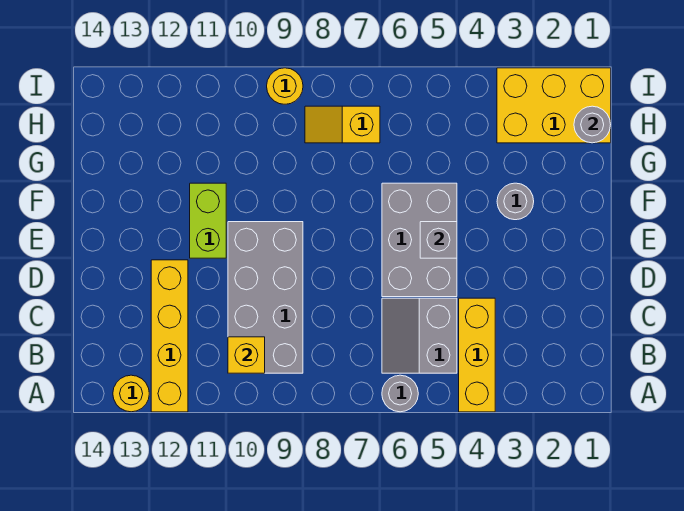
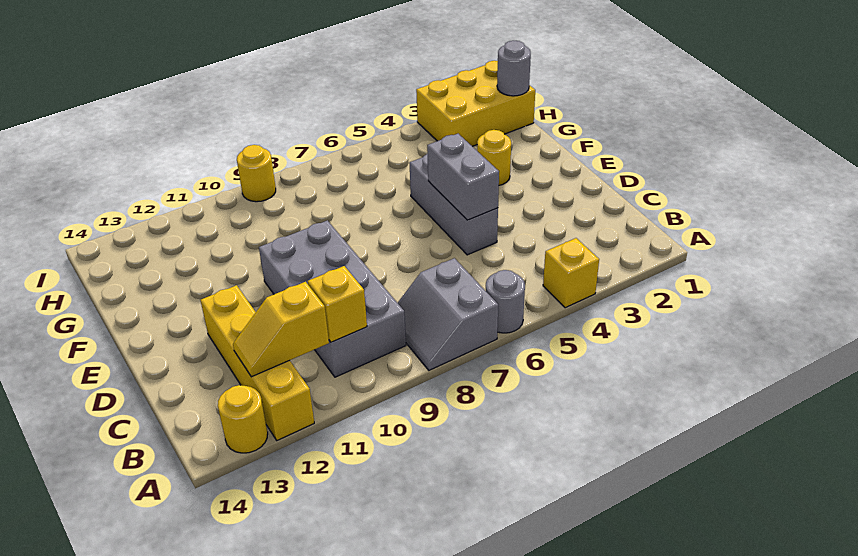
yellow brick A4:C4 level 1 -> yellow brick A4 level 1
grey slope B5:C6 level 1 top 5 -> grey slope A7:B8 level 1 top 7
grey brick D5:F6 level 1 -> grey brick D5:F5 level 1
grey brick E5 level 2 -> grey brick D5:E5 level 2
lime brick E11:F11 level 1 -> none
grey round brick F3 level 1 -> yellow round brick F3 level 1
yellow slope H7:H8 level 1 top 7 -> yellow slope B11:B12 level 2 top 11

